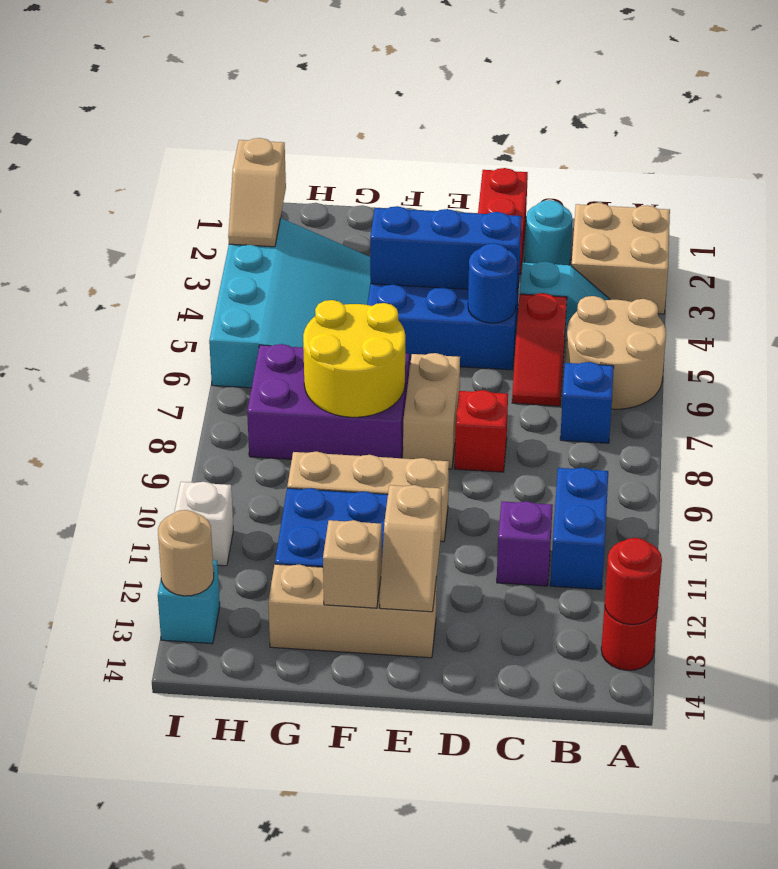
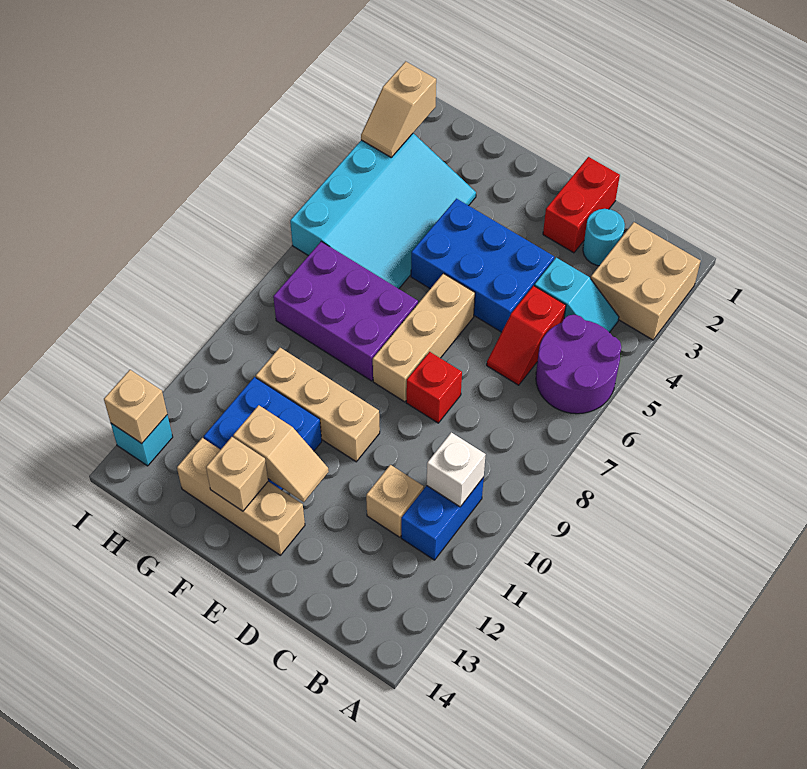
tan round brick A5:B6 level 1 -> purple round brick A5:B6 level 1
red round brick A13 level 1 -> none
red round brick A13 level 2 -> none
blue brick B7 level 1 -> none
purple brick C11 level 1 -> tan brick C11 level 1
blue brick D4:F4 level 2 -> none
blue round brick D5 level 2 -> none
tan brick E7:E8 level 1 -> tan brick E6:E8 level 1
tan slope E12:E13 level 2 top 12 -> tan slope E12:F12 level 2 top F
yellow round brick F7:G8 level 2 -> none
white brick I11 level 1 -> white brick B10 level 2
tan round brick I13 level 2 -> tan brick I13 level 2

